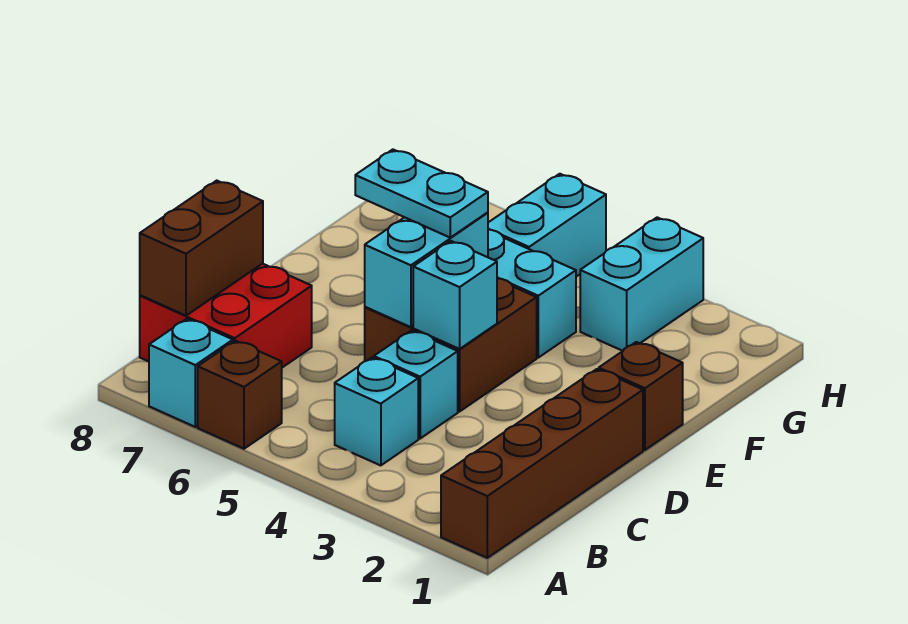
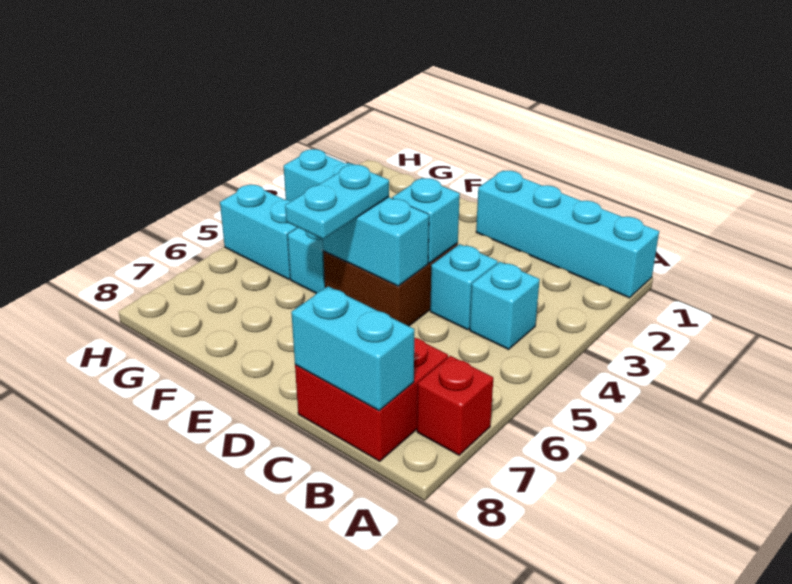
brown brick A1:D1 level 1 -> cyan brick A1:D1 level 1
brown brick A6 level 1 -> none
cyan brick A7 level 1 -> red brick A7 level 1
brown brick B8:C8 level 2 -> cyan brick B8:C8 level 2
brown brick E1 level 1 -> none

